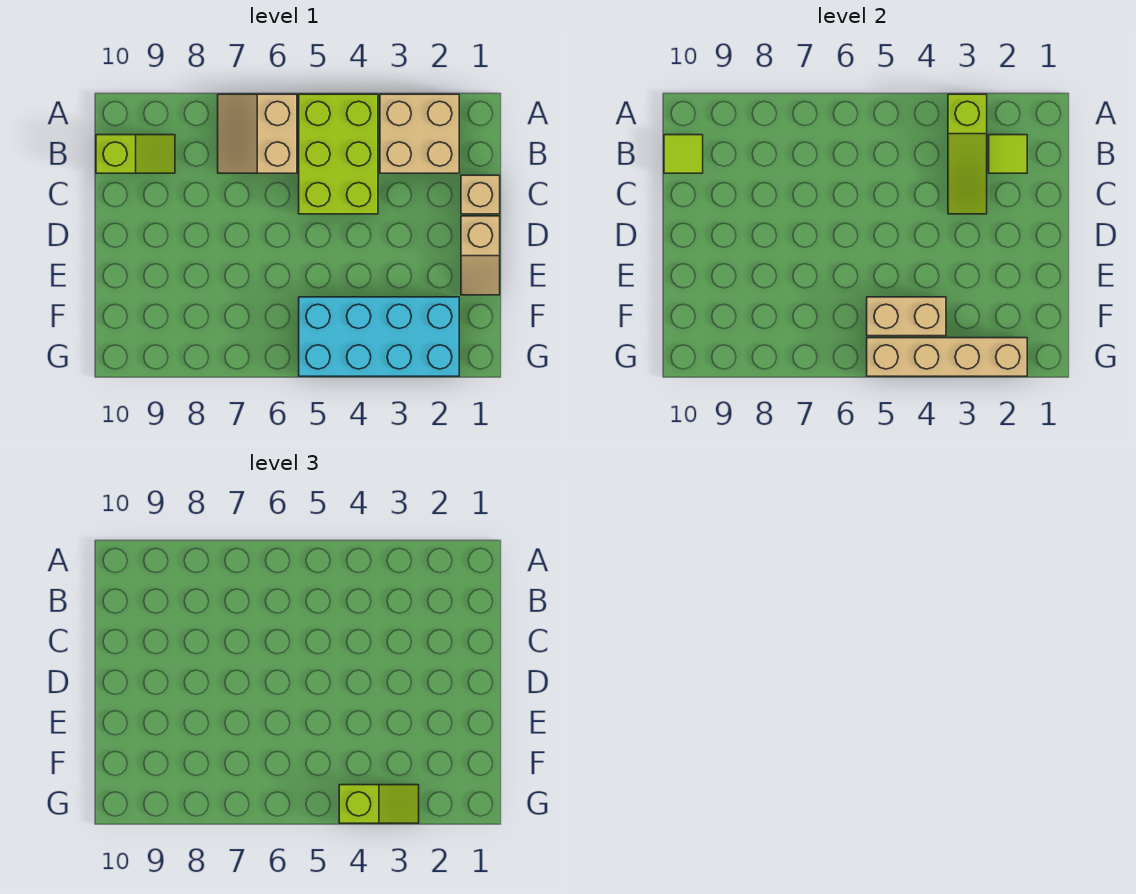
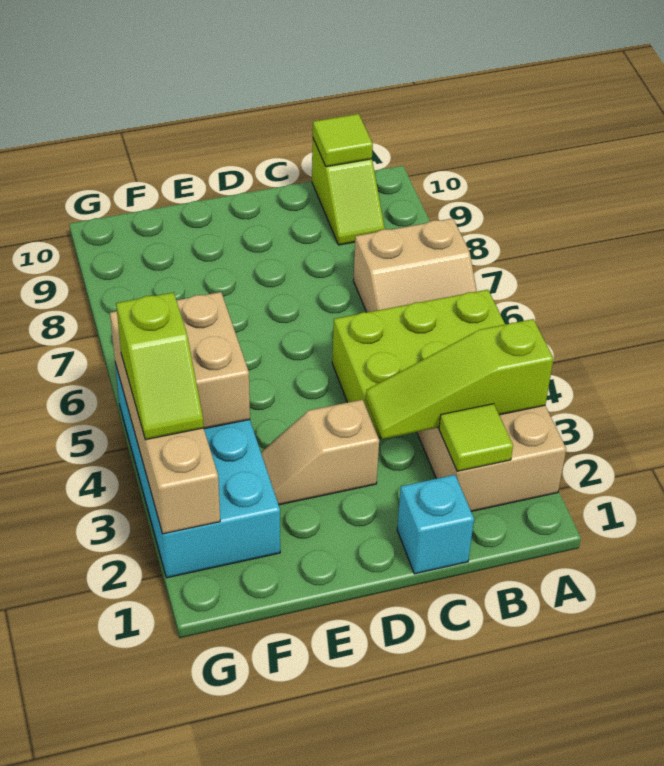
tan slope A6:B7 level 1 top 6 -> tan slope A6:B7 level 1 top 7
tan brick C1 level 1 -> cyan brick C1 level 1
tan slope D1:E1 level 1 top D -> tan slope D3:E3 level 1 top D

